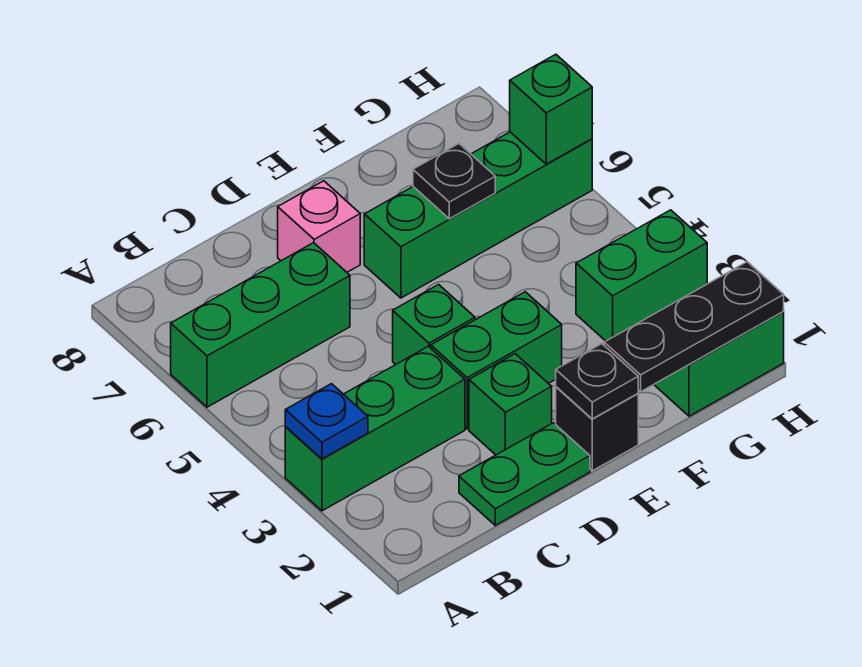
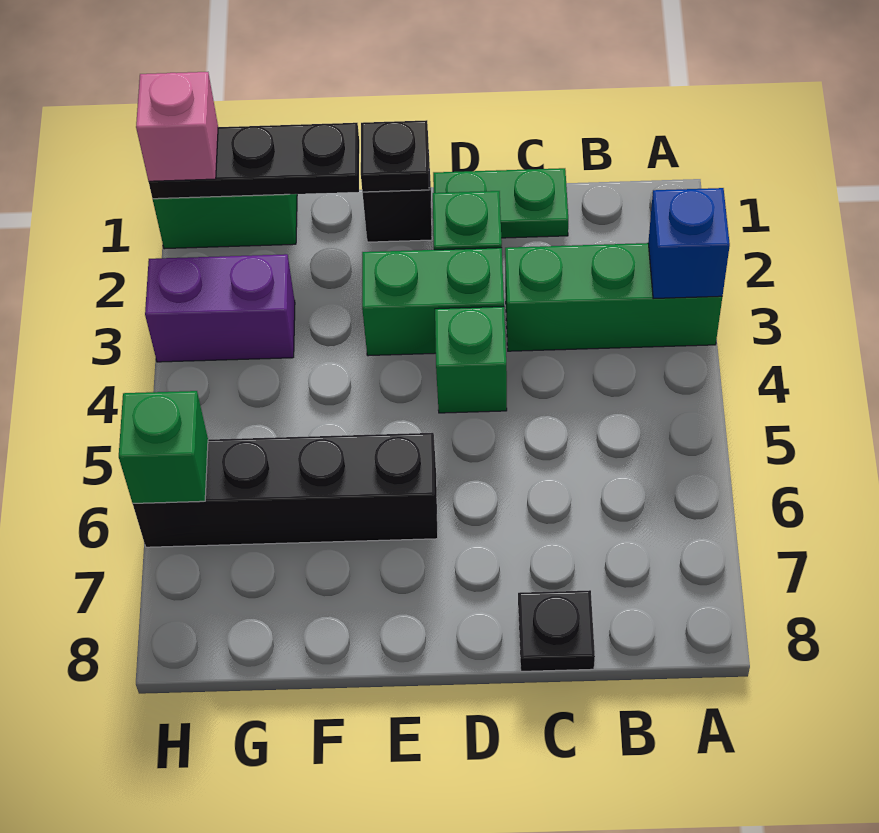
blue plate A3 level 2 -> blue brick A3 level 2
green brick A6:C6 level 1 -> none
pink brick D7 level 1 -> pink brick H1 level 3
green brick E6:H6 level 1 -> black brick E6:H6 level 1
black plate F6 level 2 -> black plate C8 level 1
green brick G3:H3 level 1 -> purple brick G3:H3 level 1

